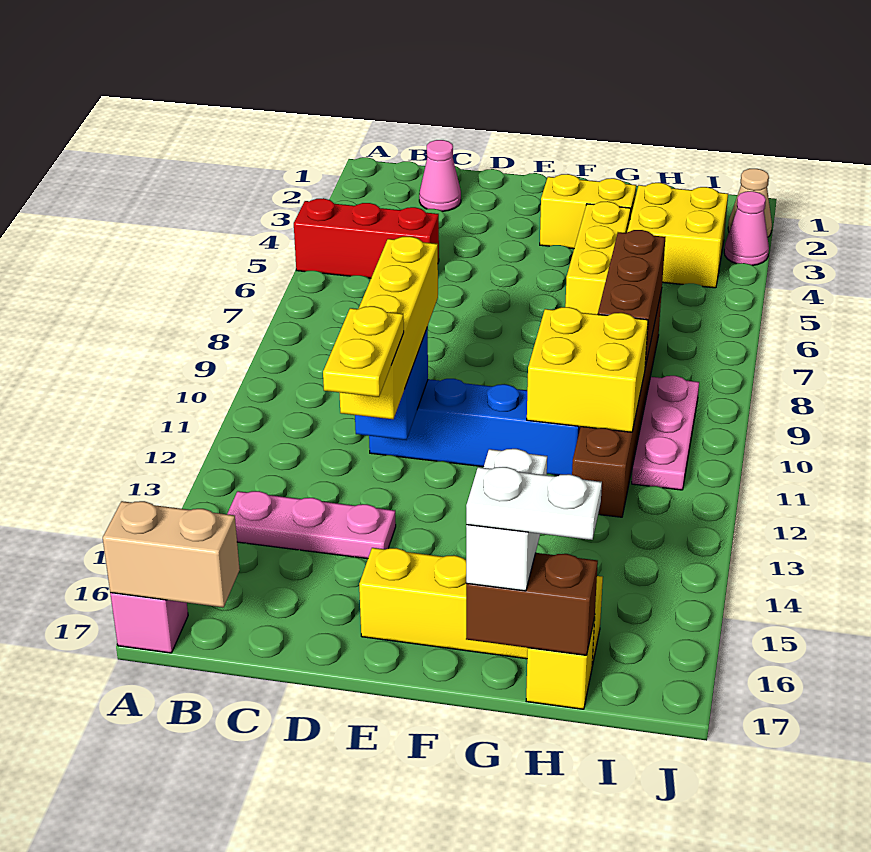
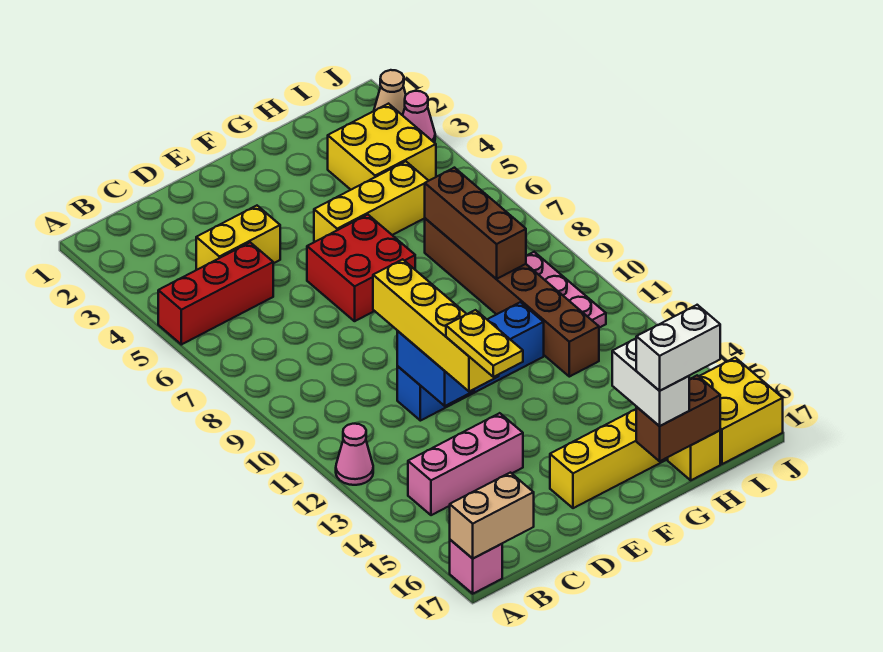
pink plate B14:D14 level 1 -> pink brick B14:D14 level 1
pink cone C2 level 1 -> pink cone A12 level 1
none -> red brick E6:F7 level 1
yellow brick F3:G3 level 1 -> yellow brick C4:D4 level 1
yellow brick G4:G6 level 1 -> yellow brick F5:H5 level 1
yellow brick G10:H11 level 2 -> yellow brick I16:J17 level 1
white plate G17:H17 level 4 -> white brick G17:H17 level 4

